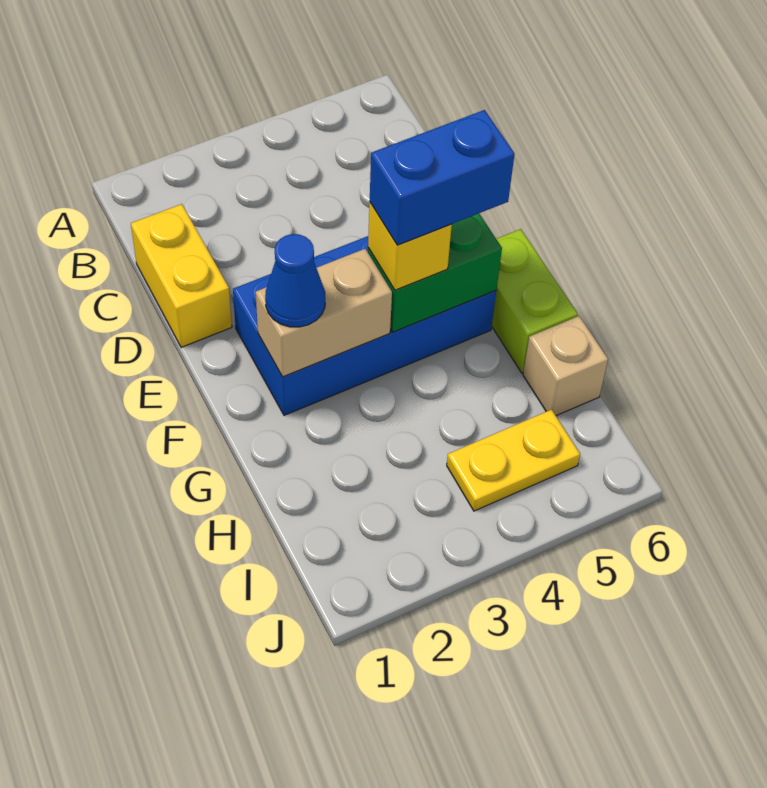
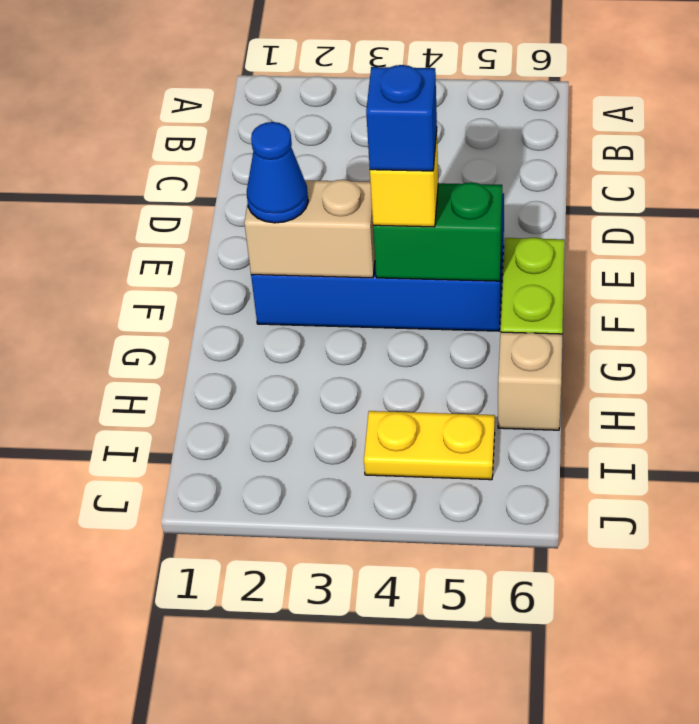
yellow brick C1:D1 level 1 -> none
blue brick F4:F5 level 4 -> blue brick F4 level 4

